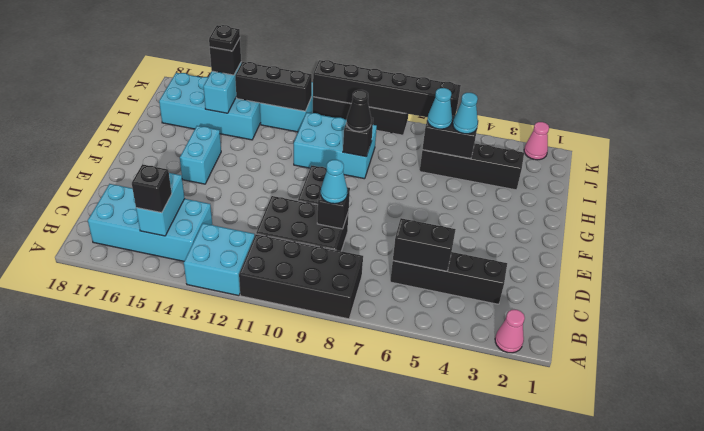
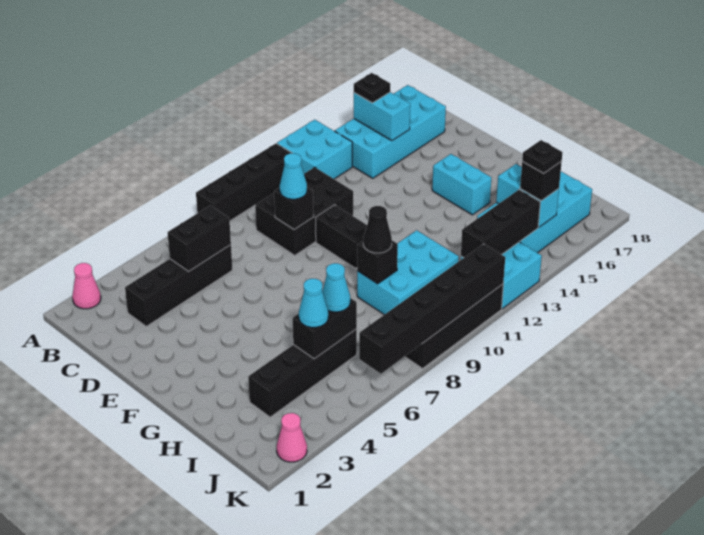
black brick A8:B11 level 1 -> black brick A8:A11 level 1
black brick B15 level 3 -> black plate B15 level 3

